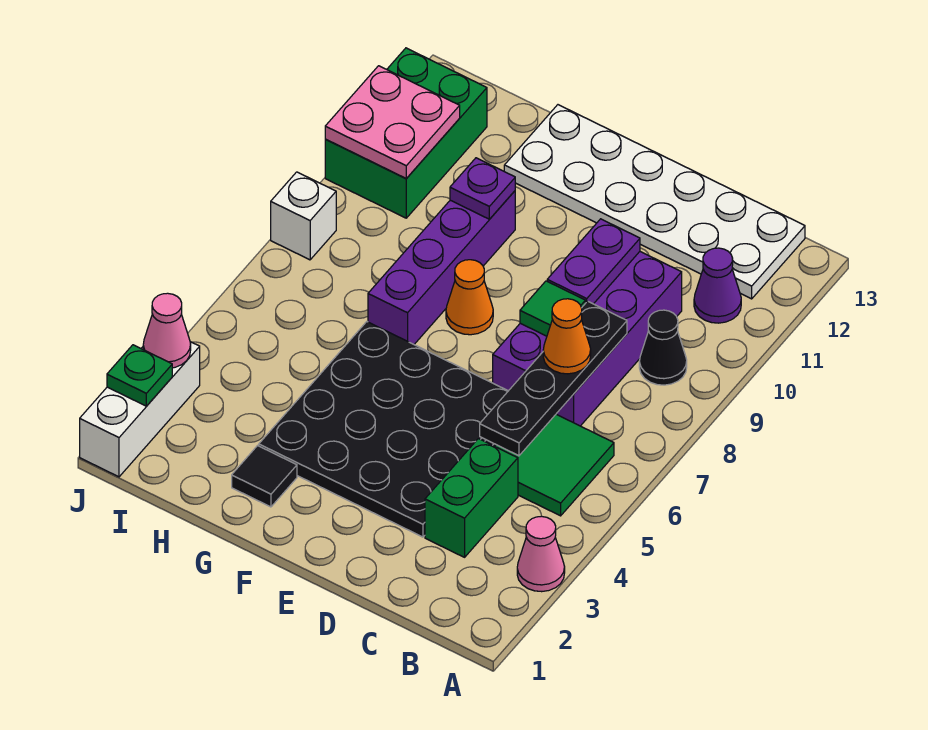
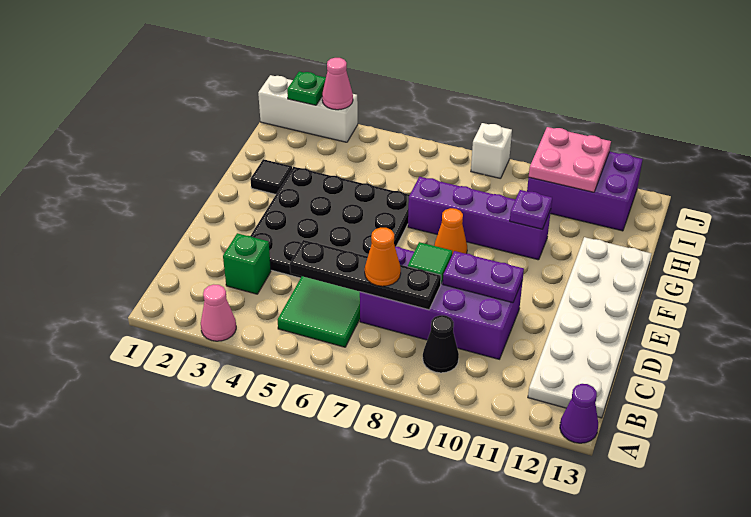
purple cone B11 level 1 -> purple cone A13 level 1
green brick C3:C4 level 1 -> green brick C3 level 1
green brick I10:J12 level 1 -> purple brick I10:J12 level 1

